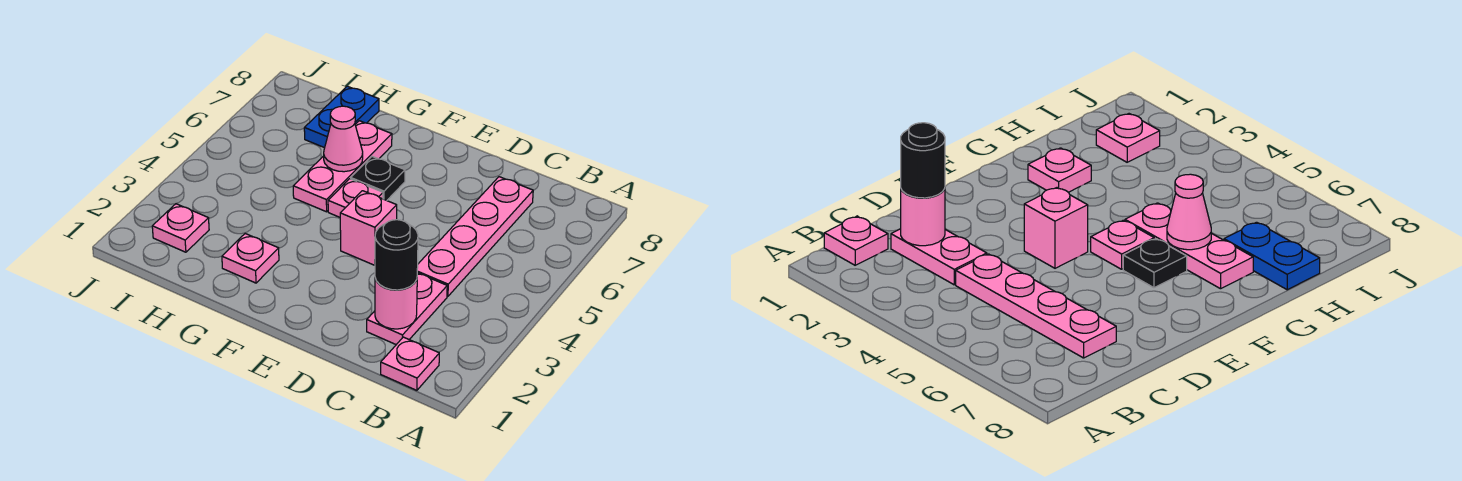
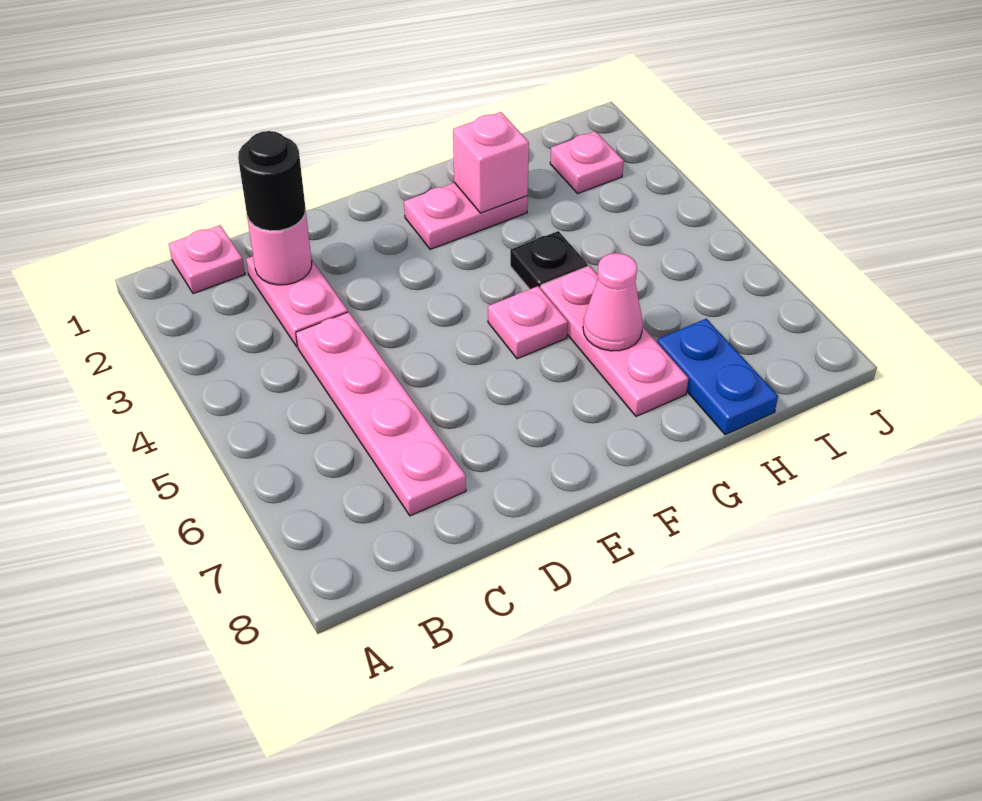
pink brick E4 level 1 -> pink brick G2 level 2
black plate F6 level 1 -> black plate G4 level 1
pink plate G2 level 1 -> pink plate F2:G2 level 1

